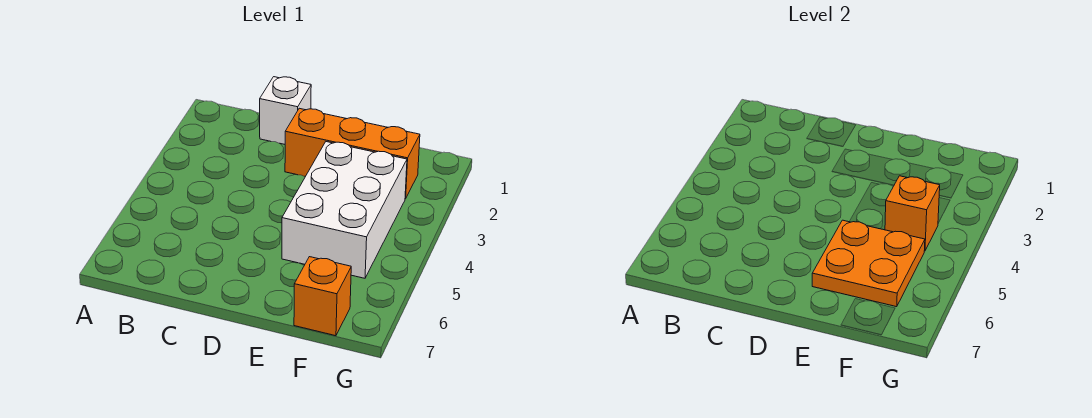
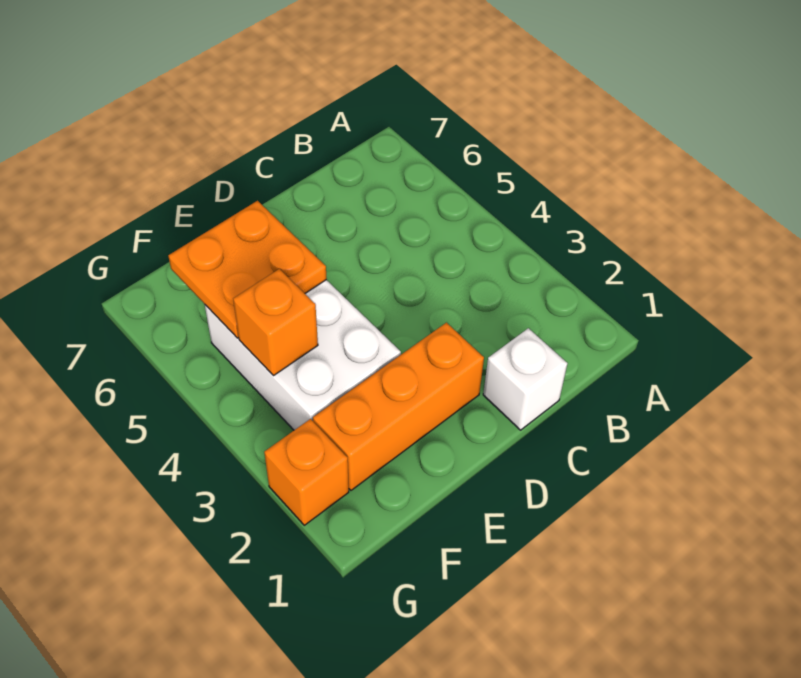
orange brick F7 level 1 -> orange brick G2 level 1

